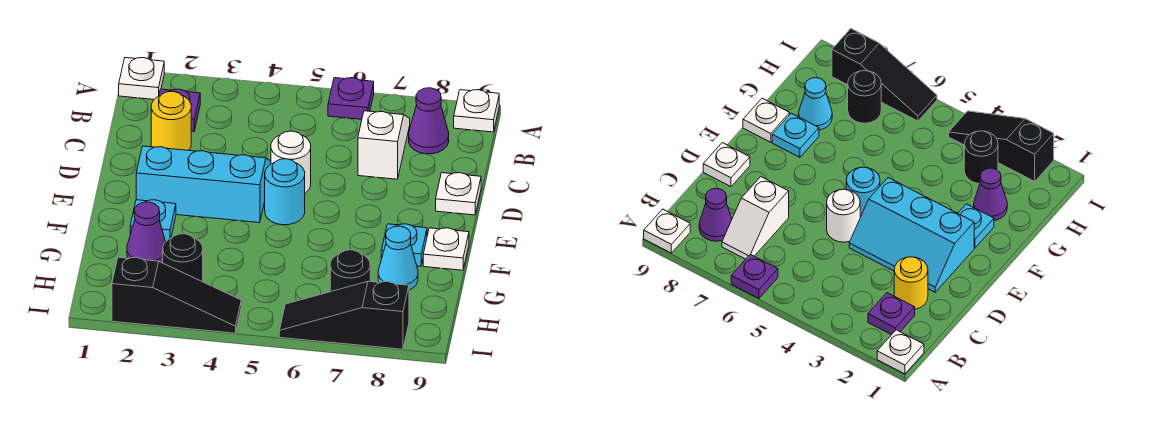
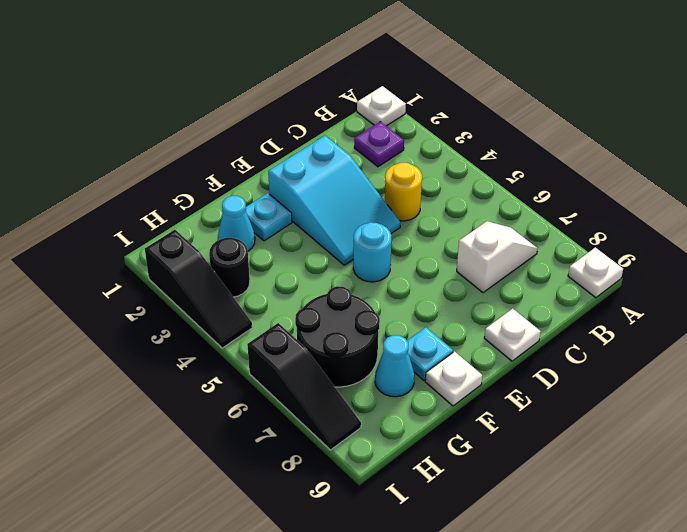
purple plate A6 level 1 -> none
purple cone B8 level 1 -> none
yellow round brick C2 level 1 -> yellow round brick C4 level 1
cyan slope D2:E4 level 1 top E -> cyan slope D2:E4 level 1 top 2
white round brick D5 level 1 -> none
purple cone G2 level 1 -> cyan cone G2 level 1
black round brick H7 level 1 -> black round brick G6:H7 level 1
black slope I6:I8 level 1 top 8 -> black slope I6:I8 level 1 top 6

